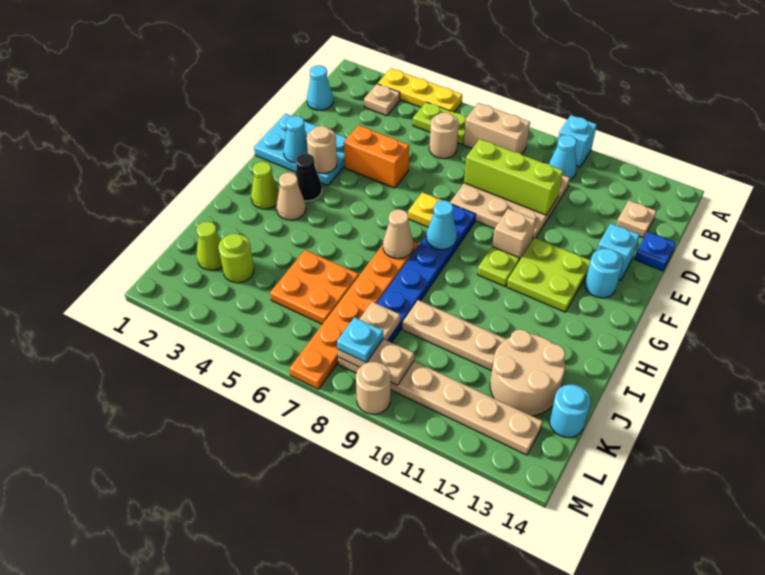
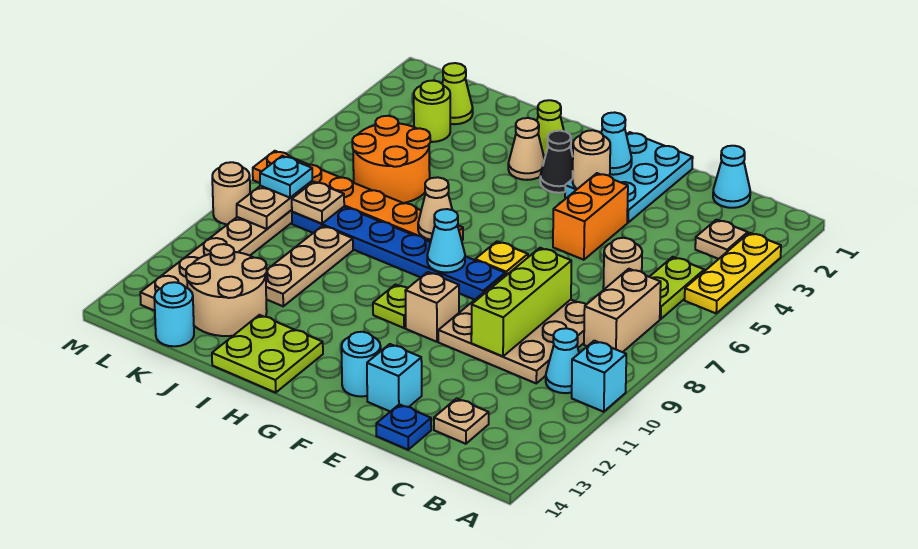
lime plate F11:G12 level 1 -> lime plate H13:I14 level 1
orange plate J5:K6 level 1 -> orange round brick J5:K6 level 1

